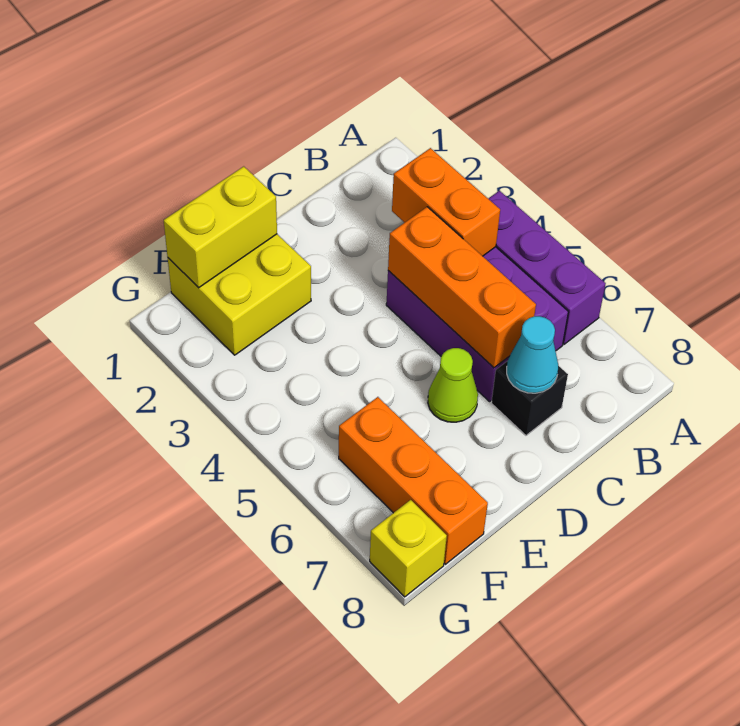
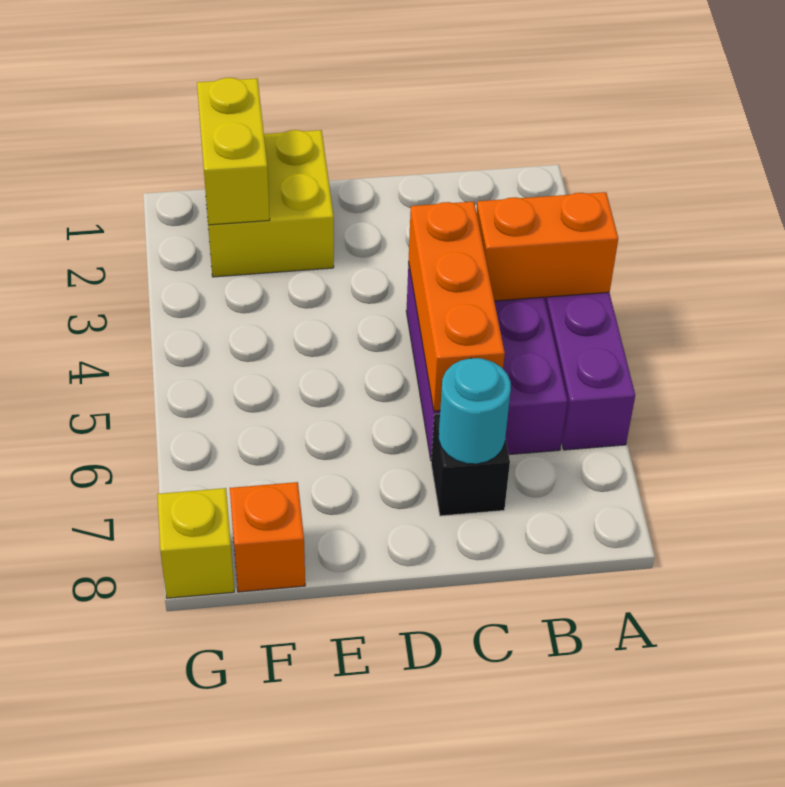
orange brick B3:B4 level 2 -> orange brick A4:B4 level 2
cyan cone C7 level 2 -> cyan round brick C7 level 2
lime cone D6 level 1 -> none
yellow brick E1:F1 level 2 -> yellow brick F1:F2 level 2
orange brick F6:F8 level 1 -> orange brick F8 level 1

